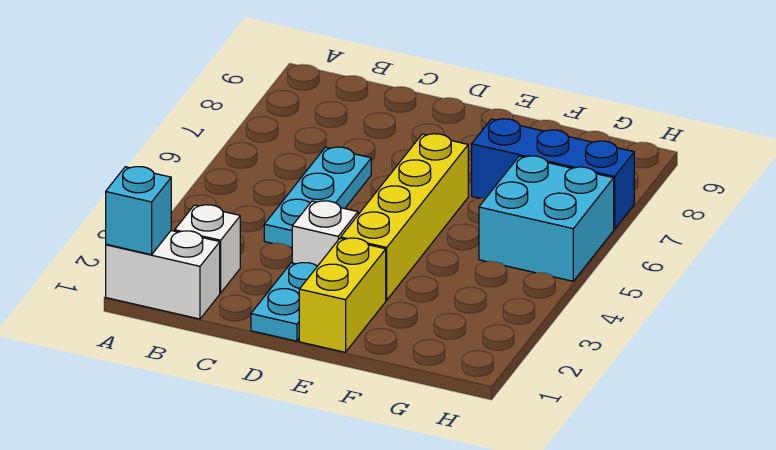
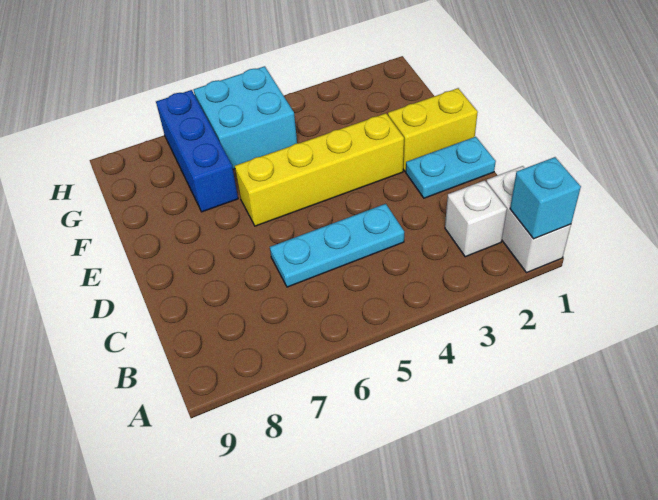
white brick D3 level 1 -> none

